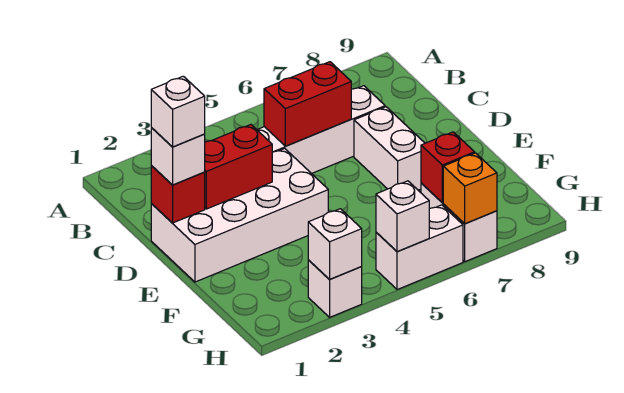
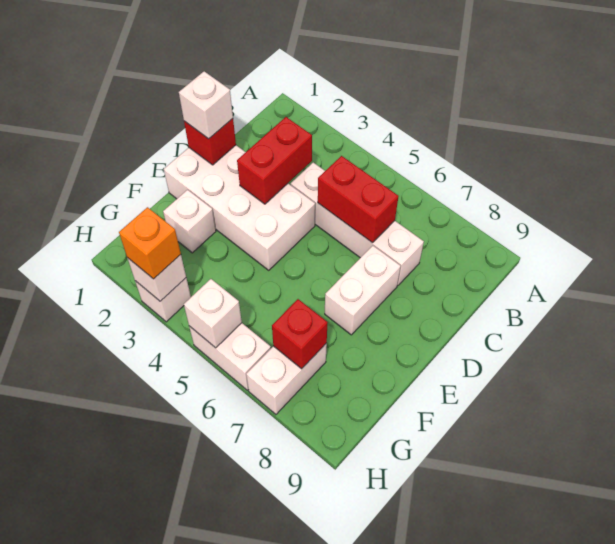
white brick D1 level 4 -> white brick F2 level 1
red brick D2:D3 level 2 -> red brick C3:D3 level 2
orange brick H7 level 2 -> orange brick H3 level 3

